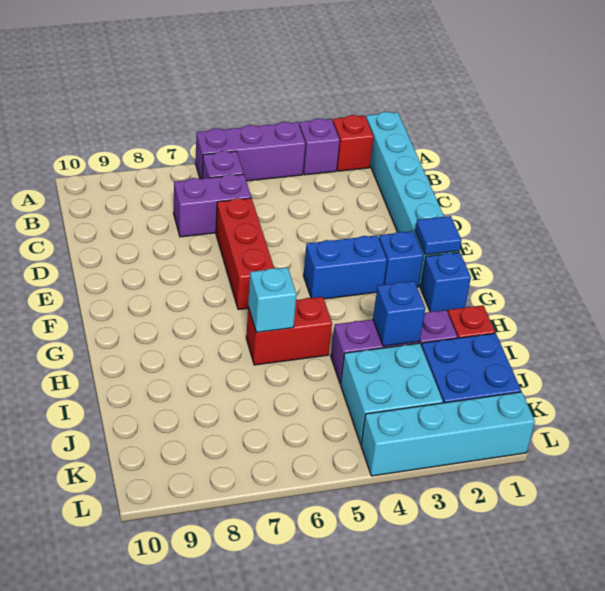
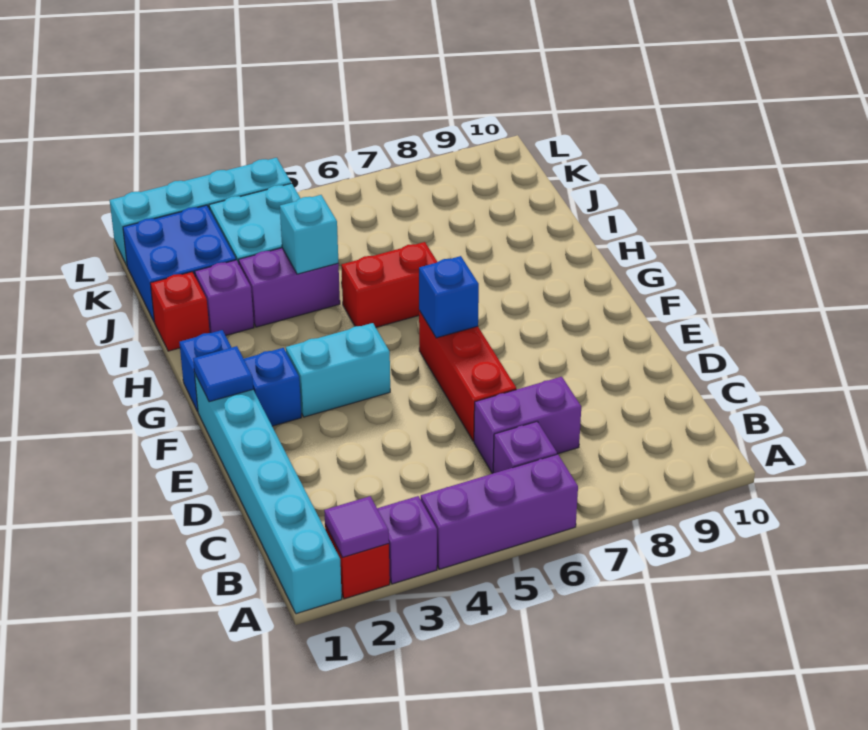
none -> purple tile A2 level 2
blue brick F3:F4 level 1 -> cyan brick F3:F4 level 1
cyan brick H6 level 2 -> cyan brick I4 level 2
blue brick I3 level 2 -> blue brick F6 level 2

